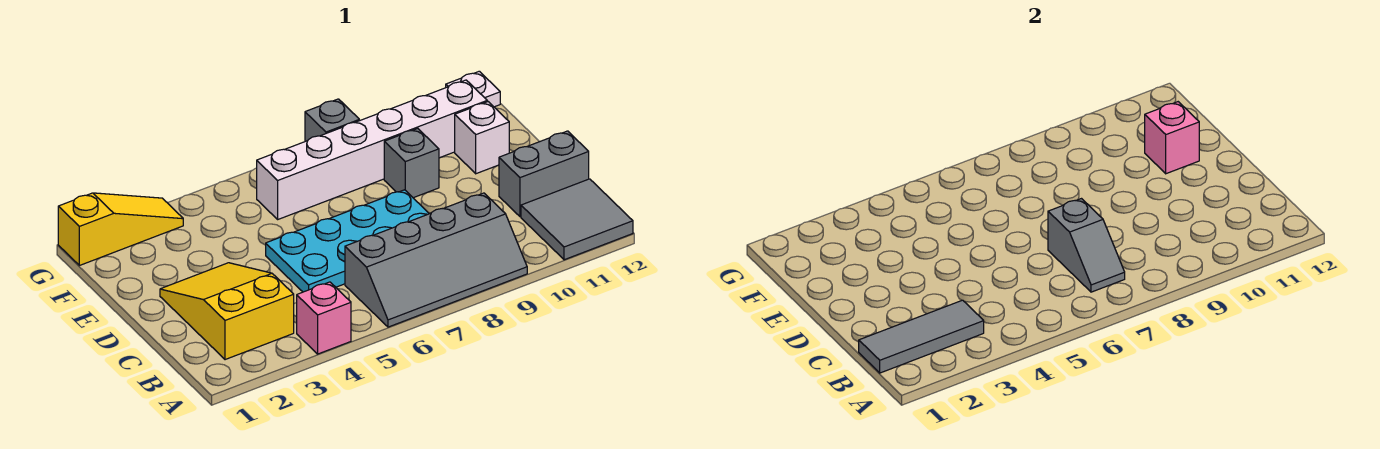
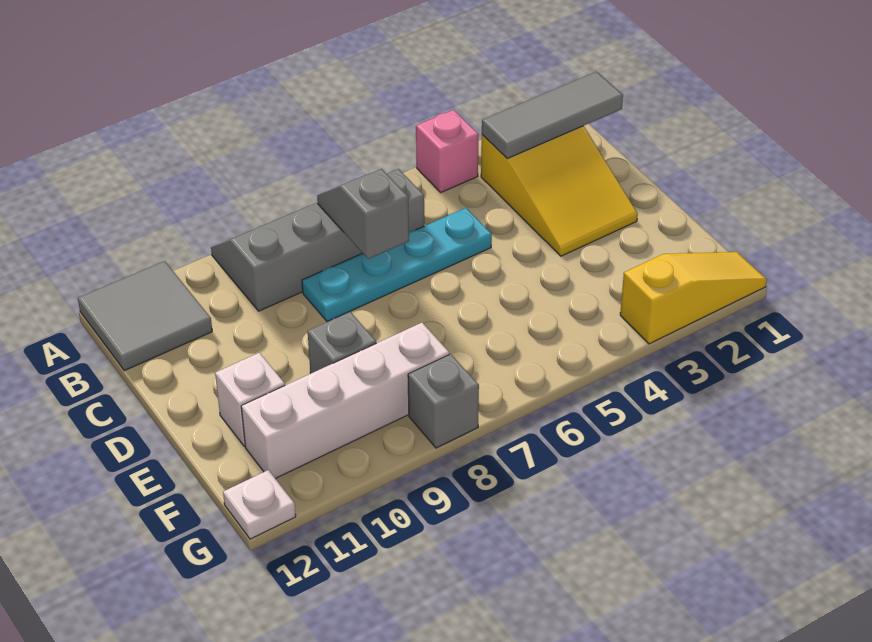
cyan plate C5:D8 level 1 -> cyan plate C5:C8 level 1
grey brick C11:C12 level 1 -> none
pink brick E11 level 2 -> none
white brick F6:F11 level 1 -> white brick F8:F11 level 1
yellow slope G1:G3 level 1 top 1 -> yellow slope G1:G3 level 1 top 3

